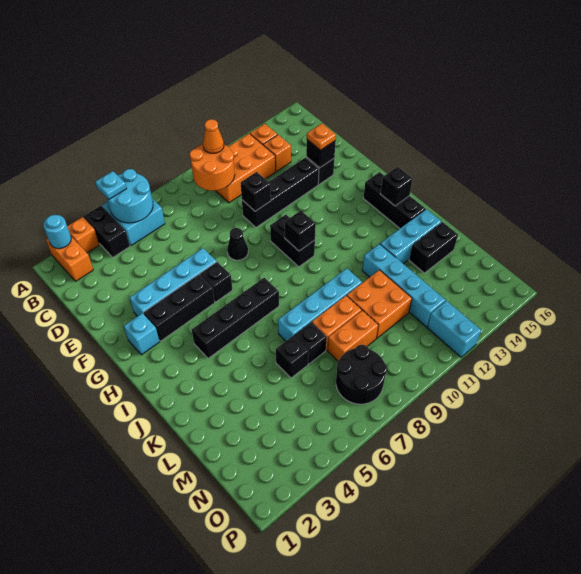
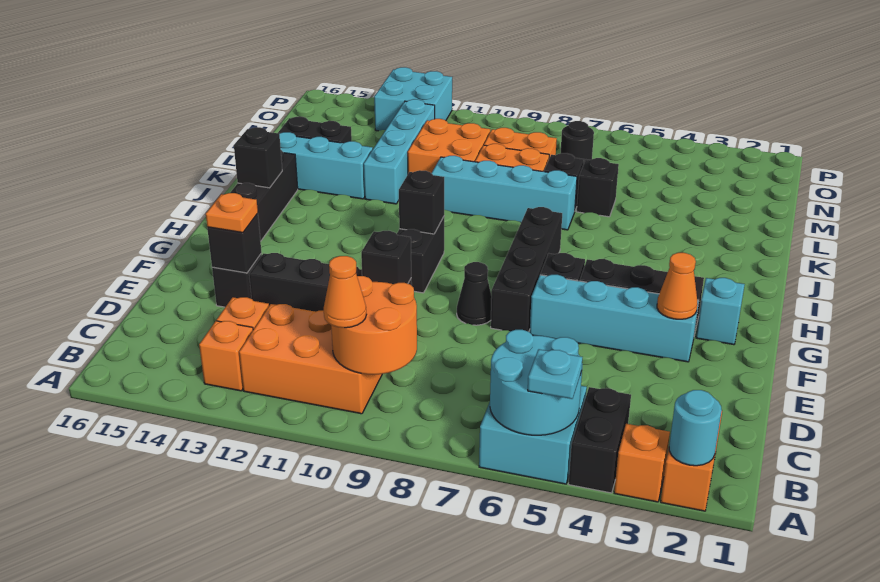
none -> orange cone F3 level 2
black brick I4:I7 level 1 -> black brick F7:I7 level 1
black round brick N7:O8 level 1 -> black round brick N7 level 1
cyan brick O12:P12 level 1 -> cyan brick O12:P13 level 1

